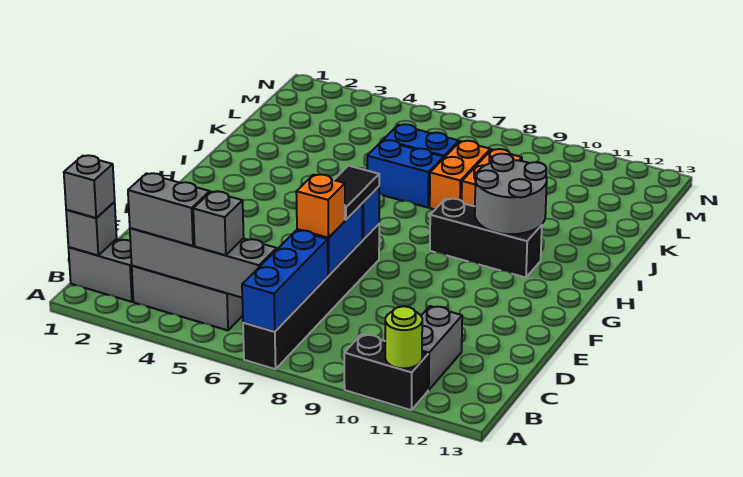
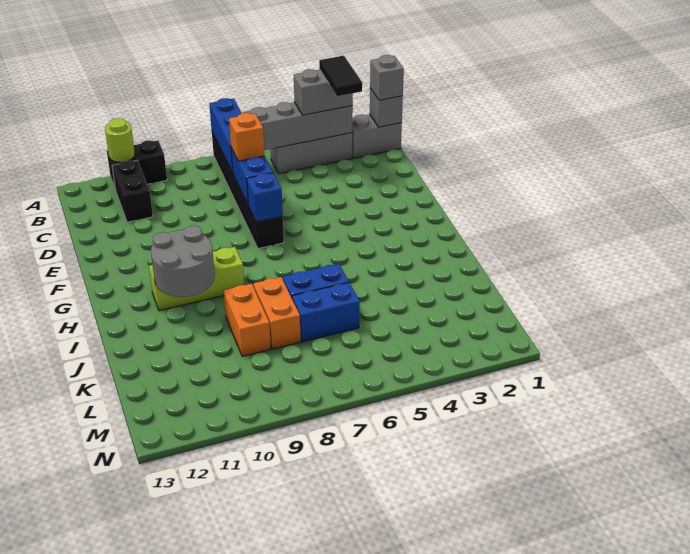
grey brick B5 level 3 -> none
grey brick B11:C11 level 1 -> black brick B11:C11 level 1
black tile E7:F7 level 3 -> black tile B3:C3 level 4
black brick H9:H11 level 1 -> lime brick H9:H11 level 1

